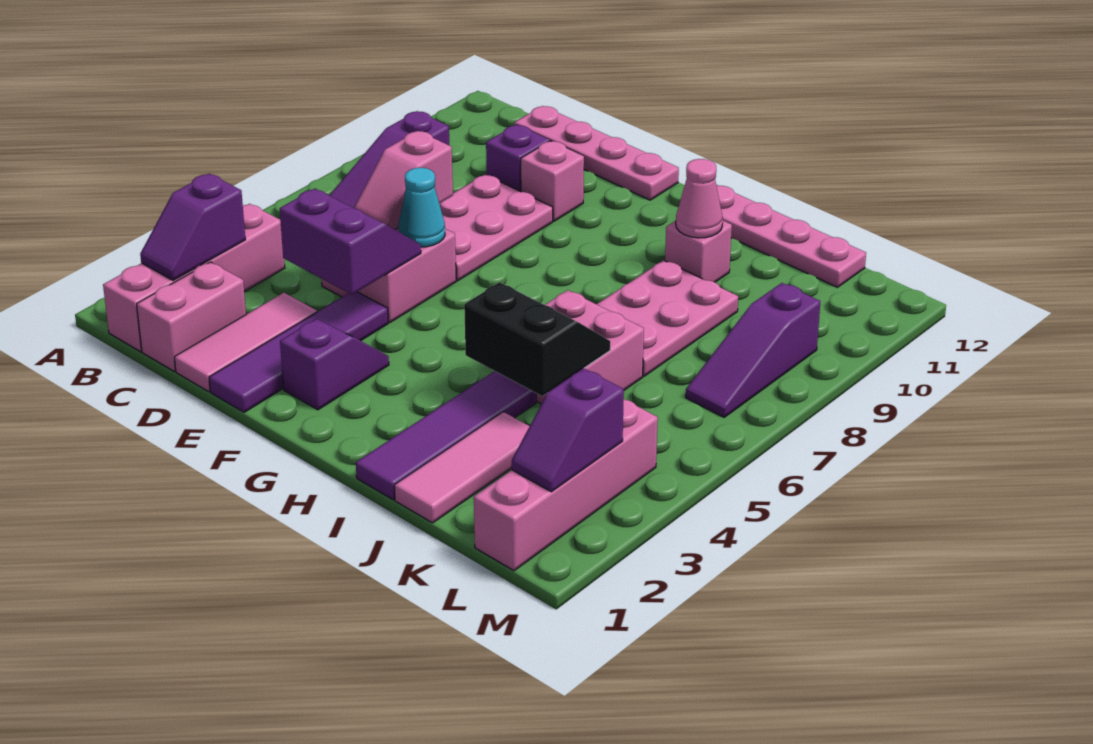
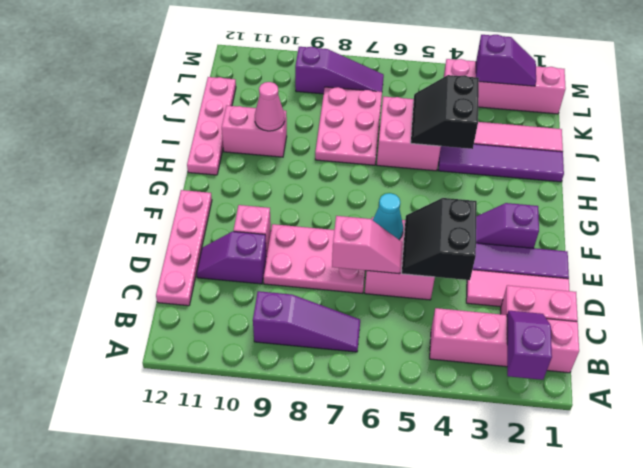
purple slope B2:B3 level 2 top 3 -> purple slope A2:B2 level 2 top A
purple slope D4:E5 level 2 top 4 -> black slope D4:E5 level 2 top 4
pink plate I7:J9 level 1 -> pink plate I7:K8 level 1
pink brick I10 level 1 -> pink brick I10:I11 level 1

